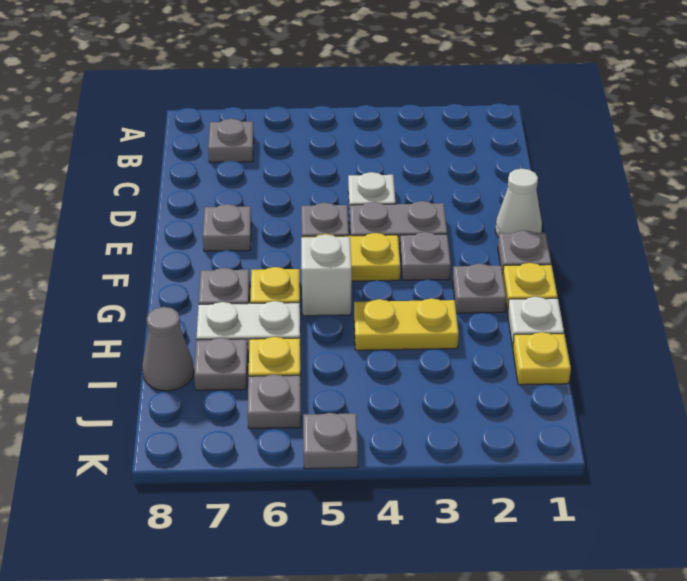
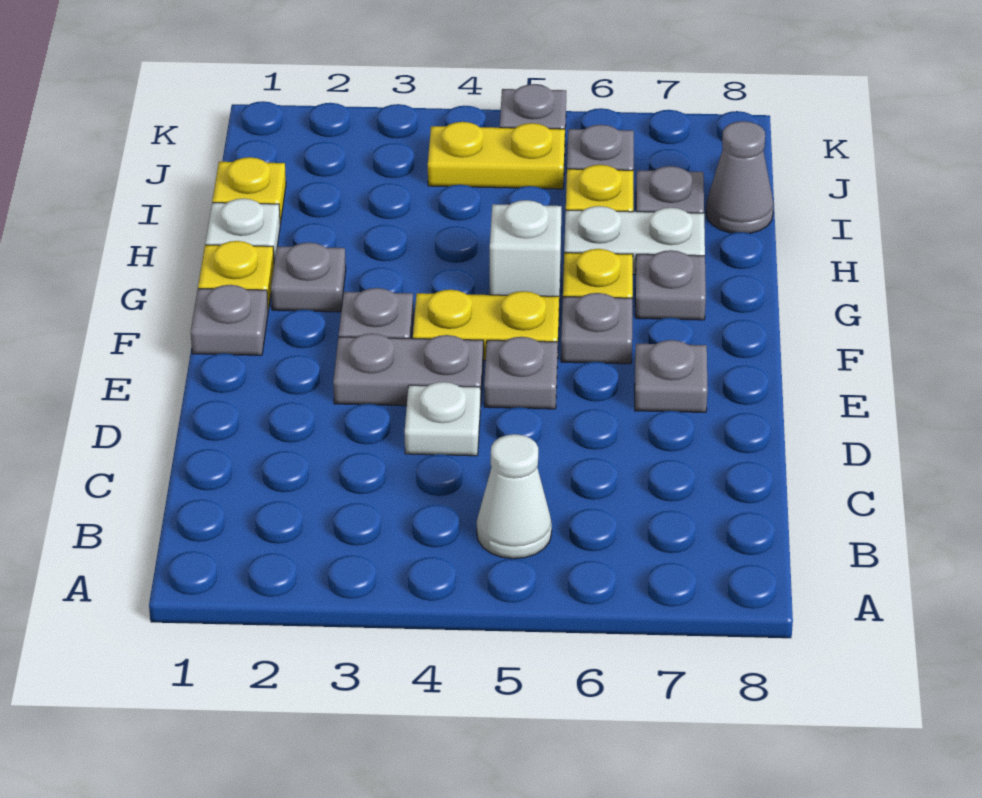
grey plate B7 level 1 -> grey plate F6 level 1
white cone E1 level 1 -> white cone B5 level 1
yellow plate H3:H4 level 1 -> yellow plate J4:J5 level 1

